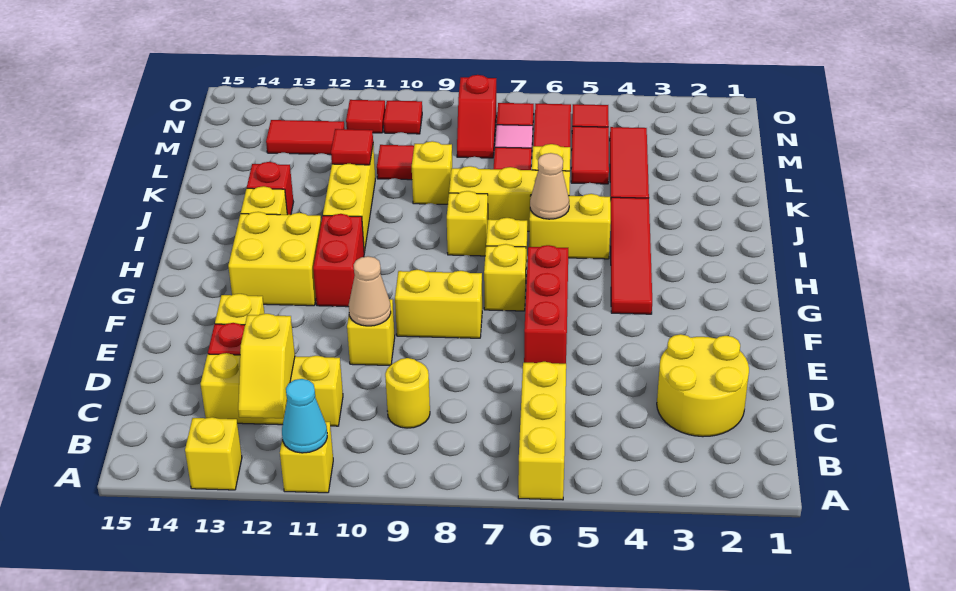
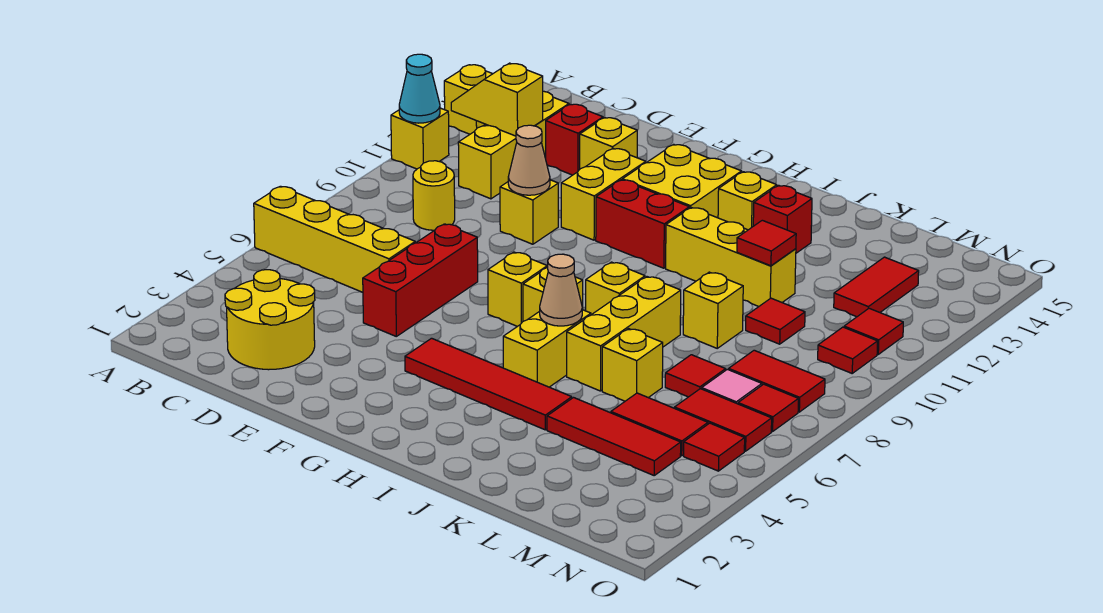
yellow brick A6:C6 level 1 -> yellow brick A6:D6 level 1
red brick E6:G6 level 1 -> red brick E5:E7 level 1
yellow brick F8:F9 level 1 -> yellow brick F11:F12 level 1
red slope M8:N8 level 1 top N -> red tile M8:N8 level 1

